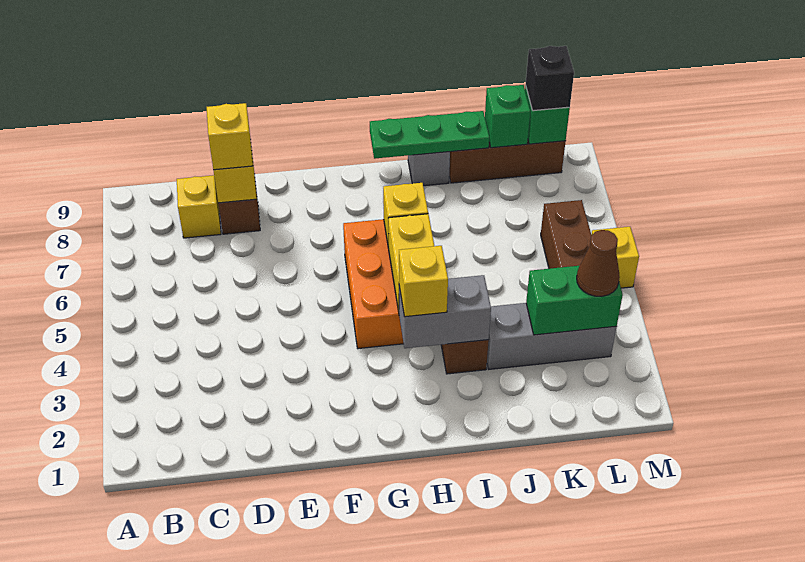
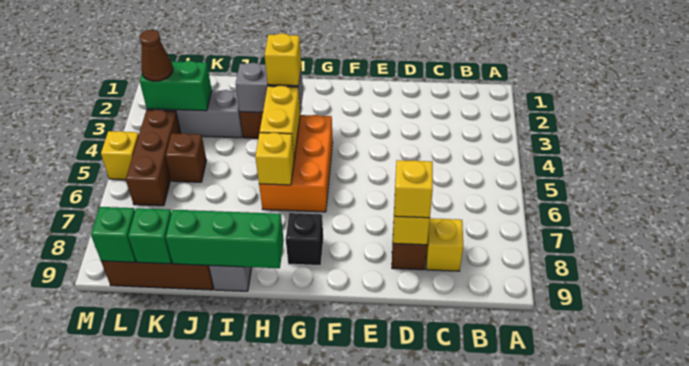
green plate H9:J9 level 2 -> green brick H9:J9 level 2
none -> brown brick K5 level 1
black brick L9 level 3 -> black brick G8 level 1

